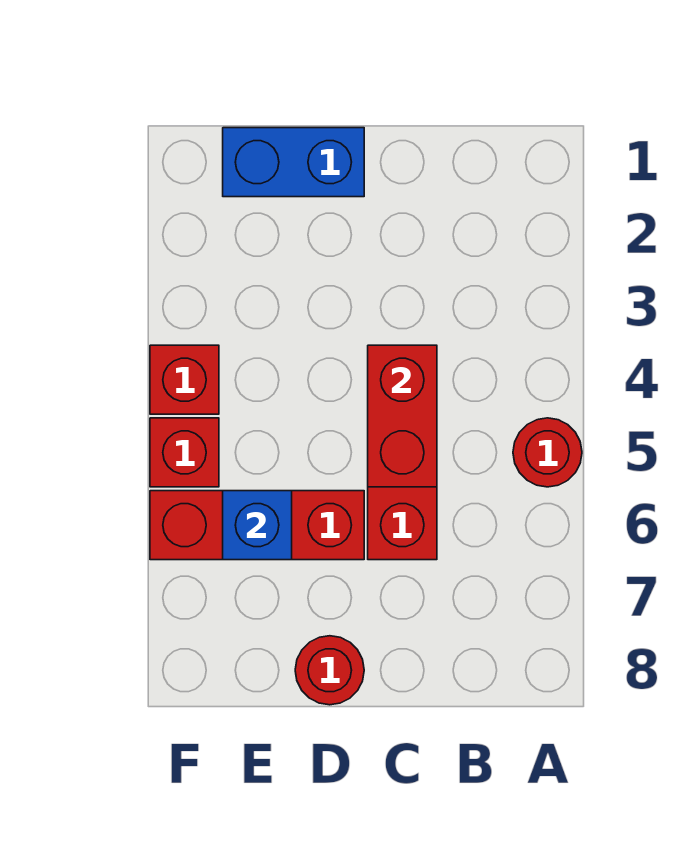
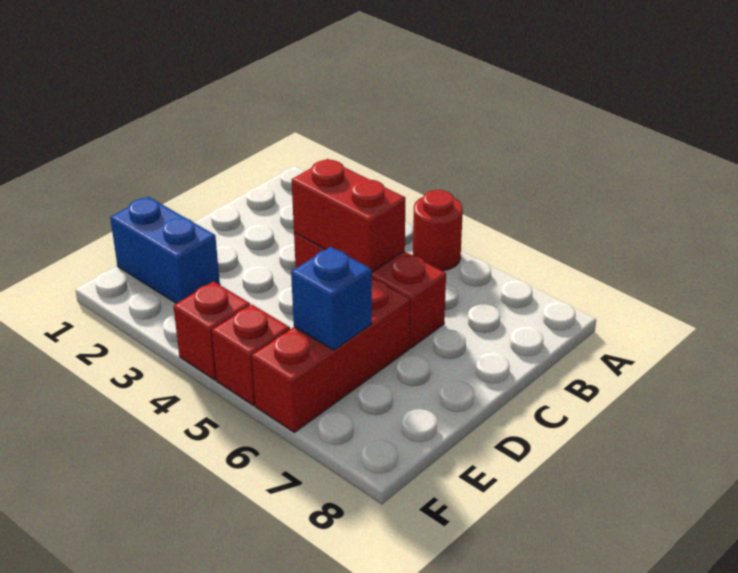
blue brick D1:E1 level 1 -> blue brick E1:E2 level 1
red round brick D8 level 1 -> none

